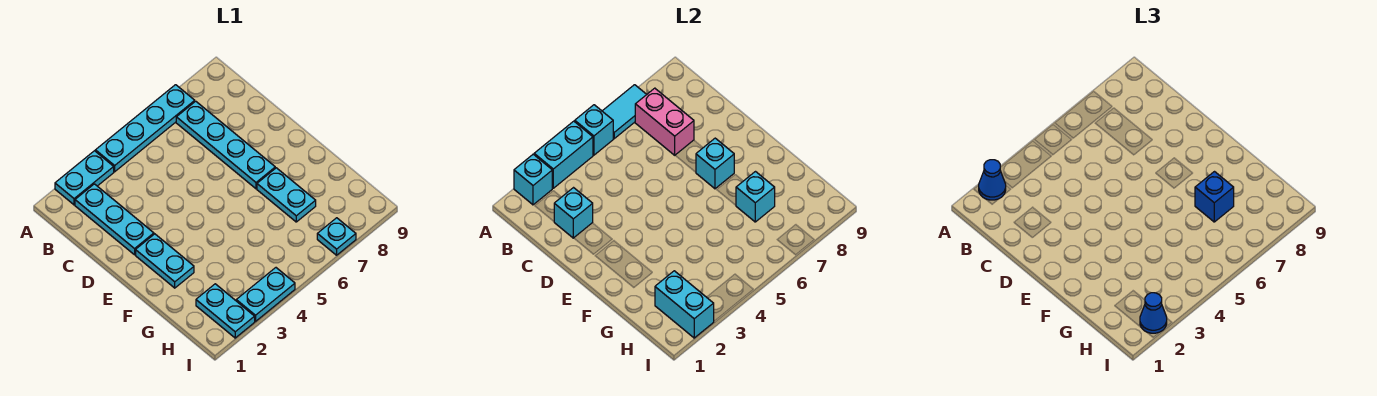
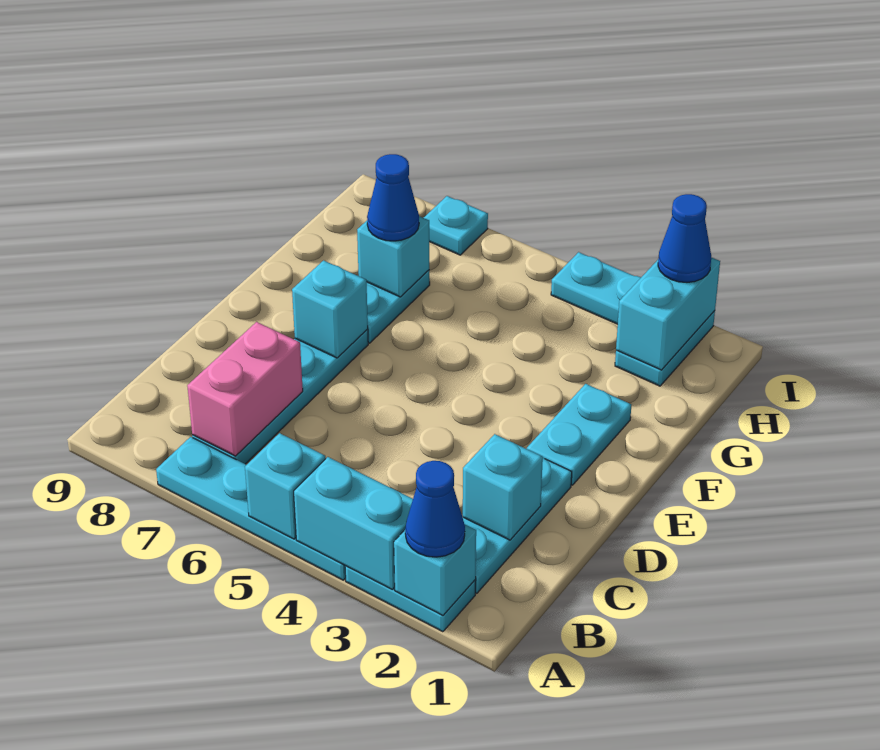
cyan tile A6:A7 level 2 -> none
blue brick G7 level 3 -> blue cone G7 level 3

